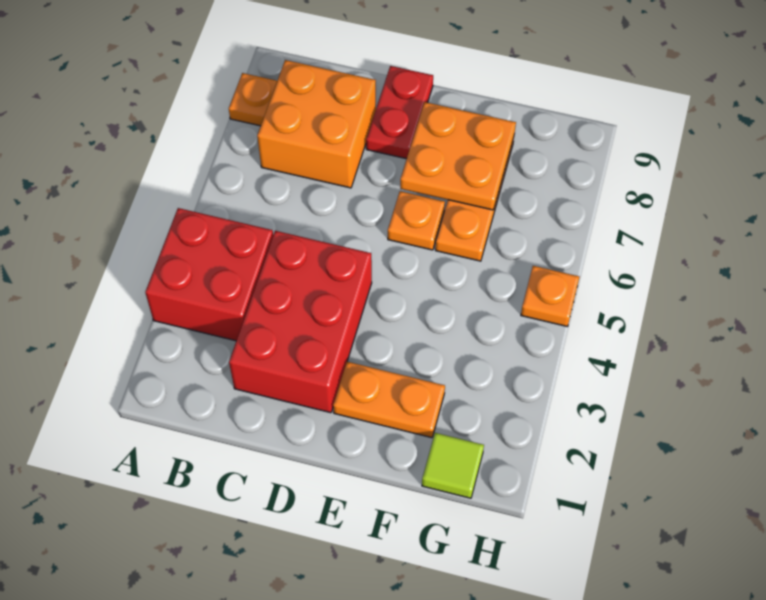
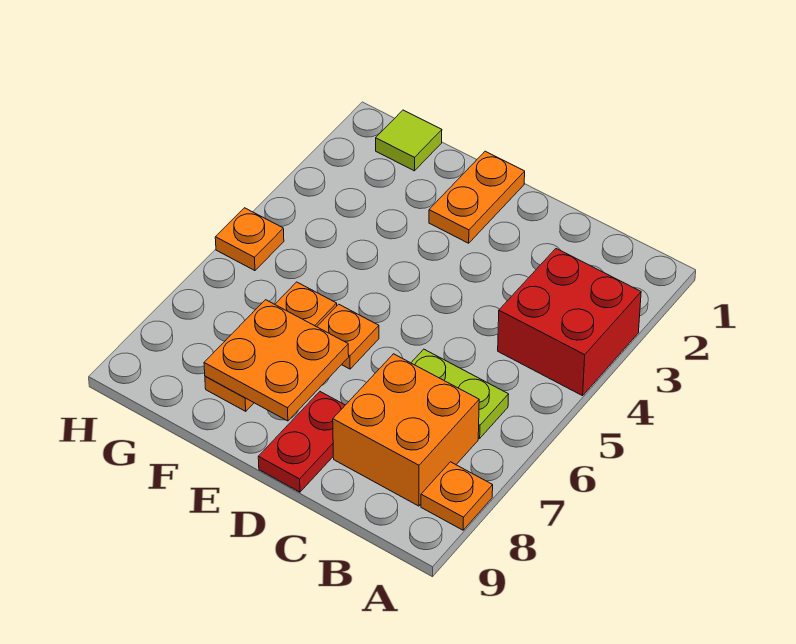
none -> lime plate B6:C6 level 1
red brick C2:D4 level 1 -> none
orange plate E2:F2 level 1 -> orange plate E1:E2 level 1

